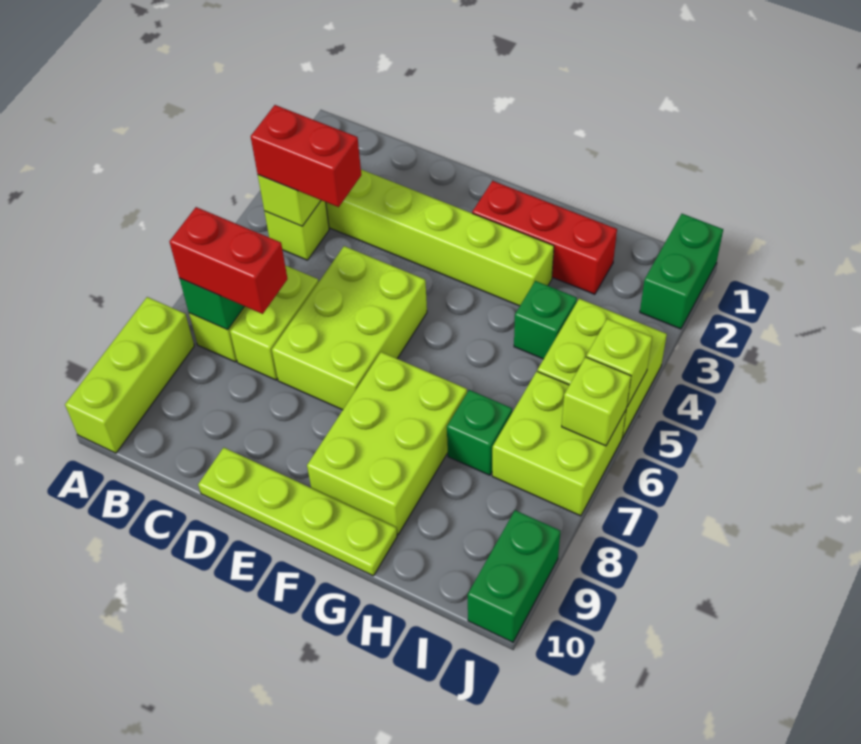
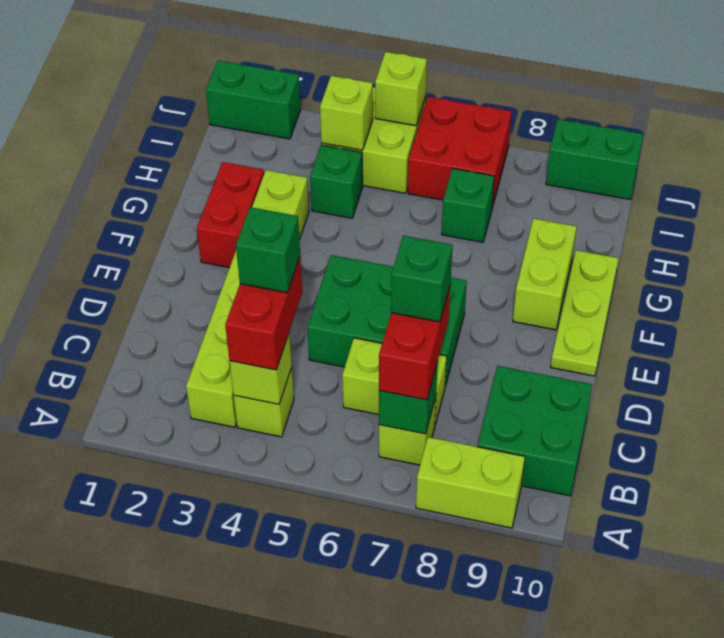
lime brick A8:A10 level 1 -> lime brick A8:A9 level 1
none -> green brick B9:C10 level 1
none -> green brick C4 level 4
none -> green brick C7 level 4
lime brick D5:E7 level 1 -> green brick D5:E7 level 1
lime plate D10:G10 level 1 -> lime plate E10:G10 level 1
red brick F2:H2 level 1 -> red brick F2:G2 level 1
lime brick F7:G9 level 1 -> lime brick F9:G9 level 1
lime brick I6:J7 level 1 -> red brick I6:J7 level 1
lime brick J6 level 2 -> lime brick I4 level 2

